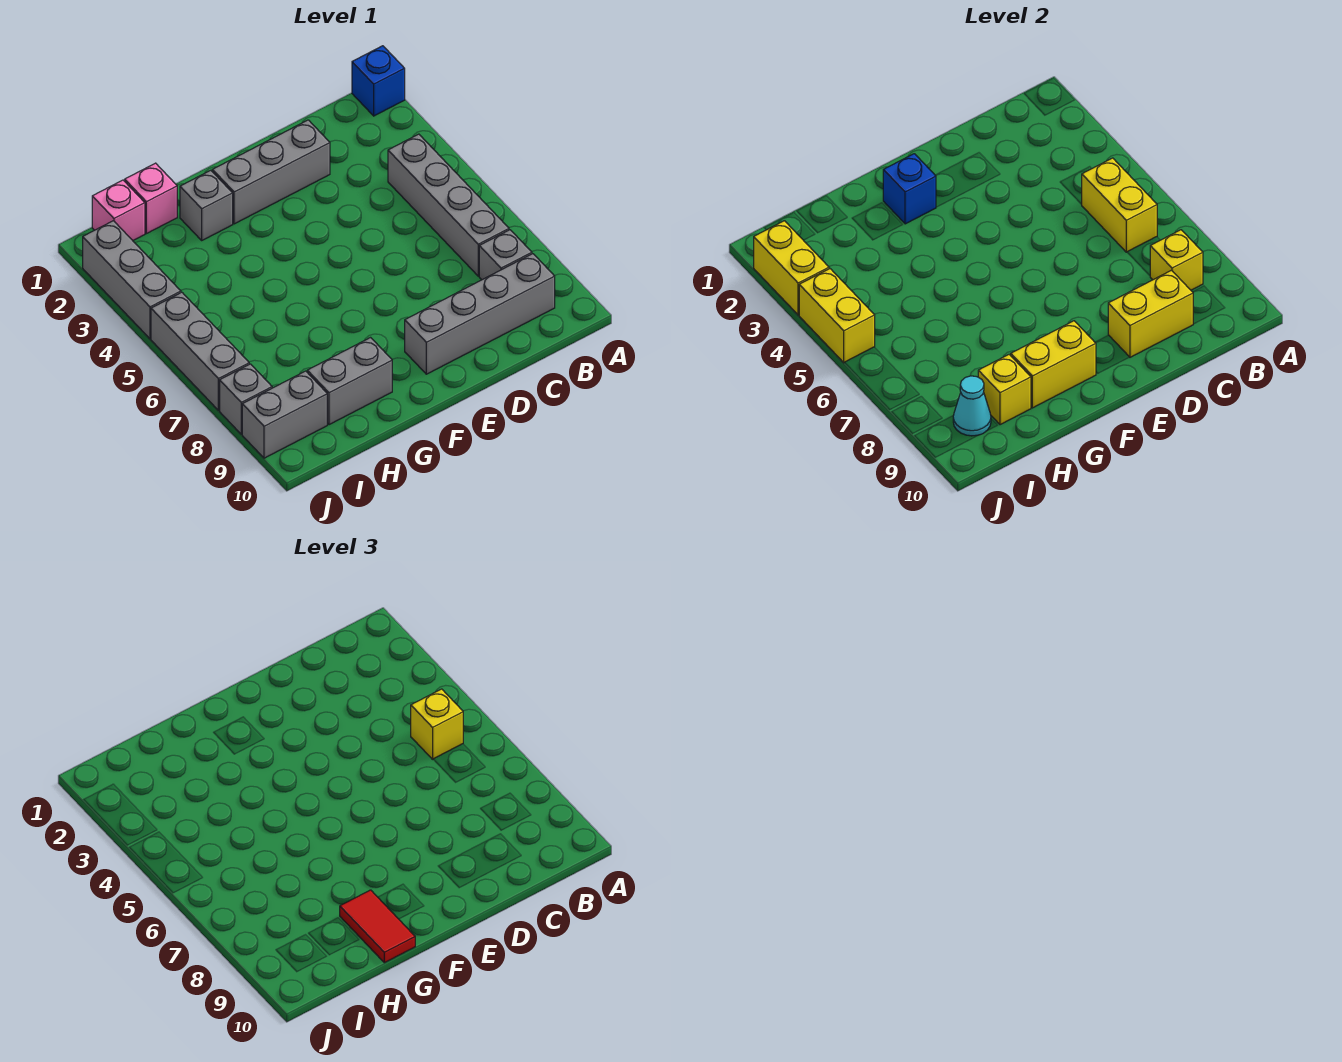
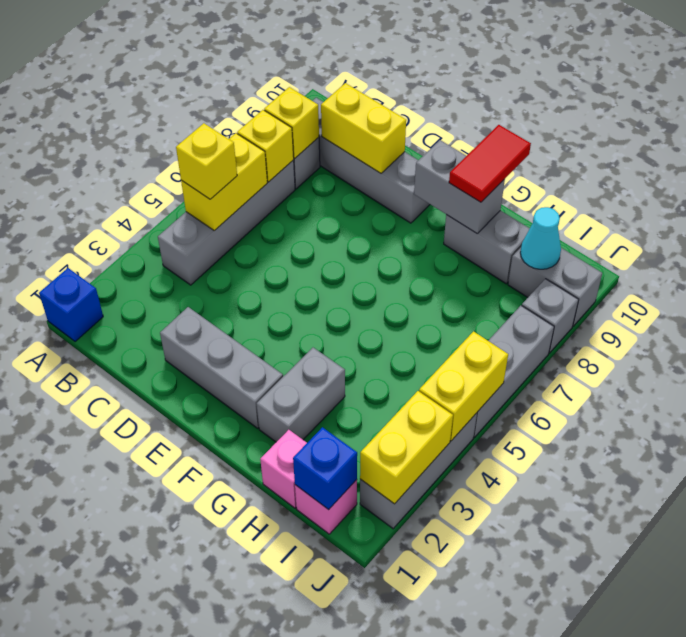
blue brick F2 level 2 -> blue brick I1 level 2
yellow brick F9:G9 level 2 -> grey brick F9:G9 level 2
grey brick G2 level 1 -> grey brick G2:G3 level 1
yellow brick H9 level 2 -> yellow brick B7 level 2

